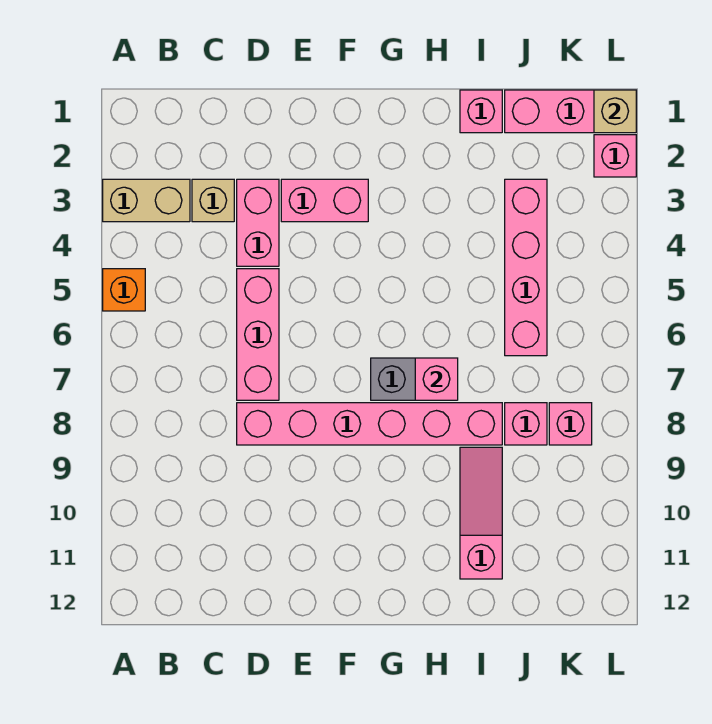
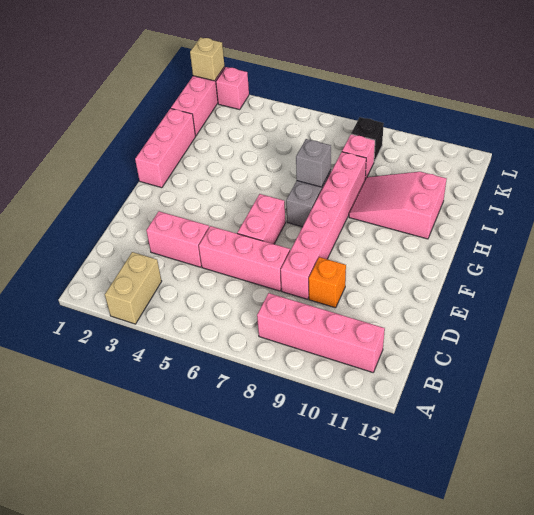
orange brick A5 level 1 -> orange brick D9 level 1
tan brick C3 level 1 -> none
pink brick E3:F3 level 1 -> pink brick E6:F6 level 1
pink brick H7 level 2 -> grey brick H7 level 2
pink brick I1 level 1 -> pink brick G1:I1 level 1
pink slope I9:I11 level 1 top 11 -> pink slope H9:I11 level 1 top 11
pink brick J3:J6 level 1 -> pink brick B8:B11 level 1
pink brick K8 level 1 -> black brick K8 level 1

